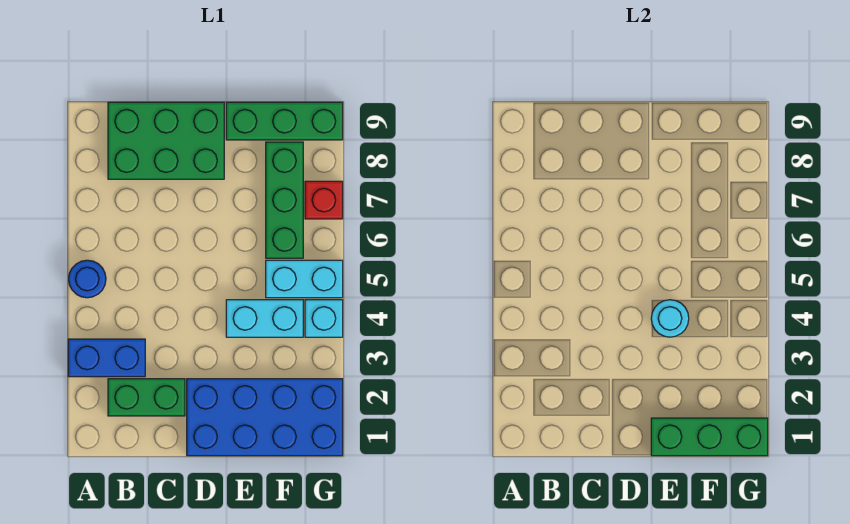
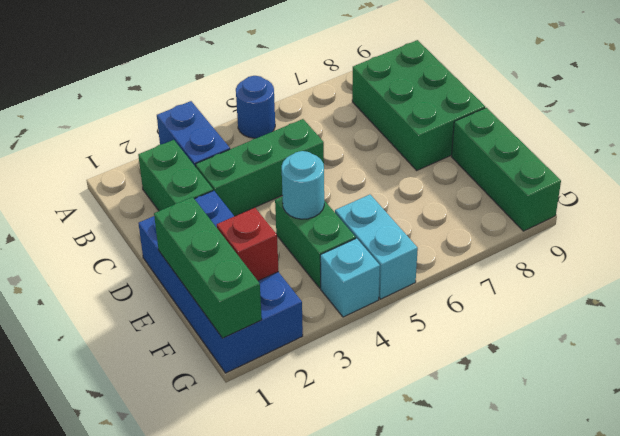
cyan brick E4:F4 level 1 -> green brick E4:F4 level 1
green brick F6:F8 level 1 -> green brick C3:C5 level 1
red brick G7 level 1 -> red brick F2 level 2

